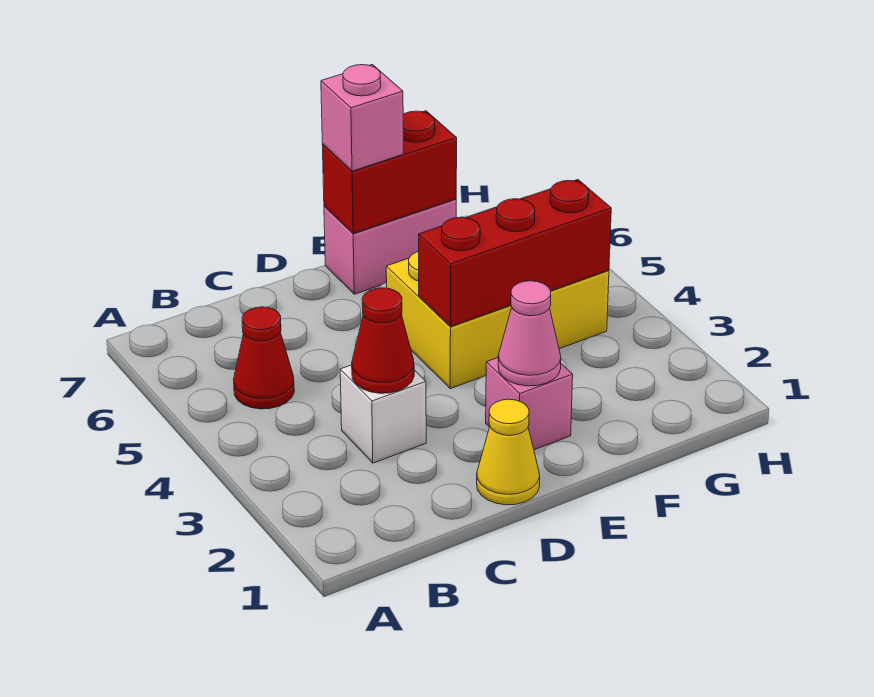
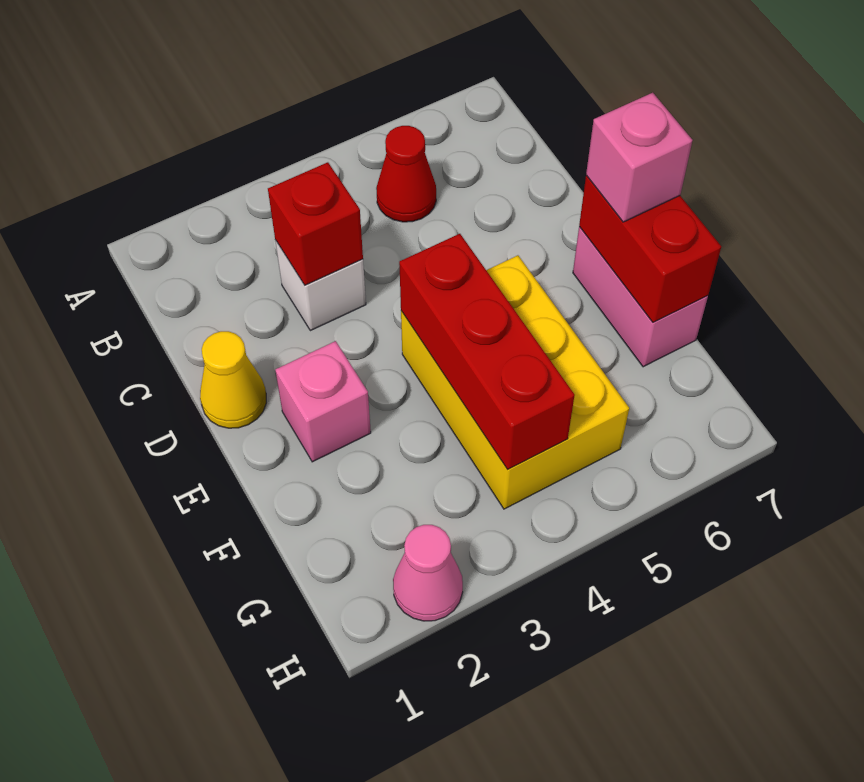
red cone C3 level 2 -> red brick C3 level 2
pink cone E2 level 2 -> pink cone H2 level 1

